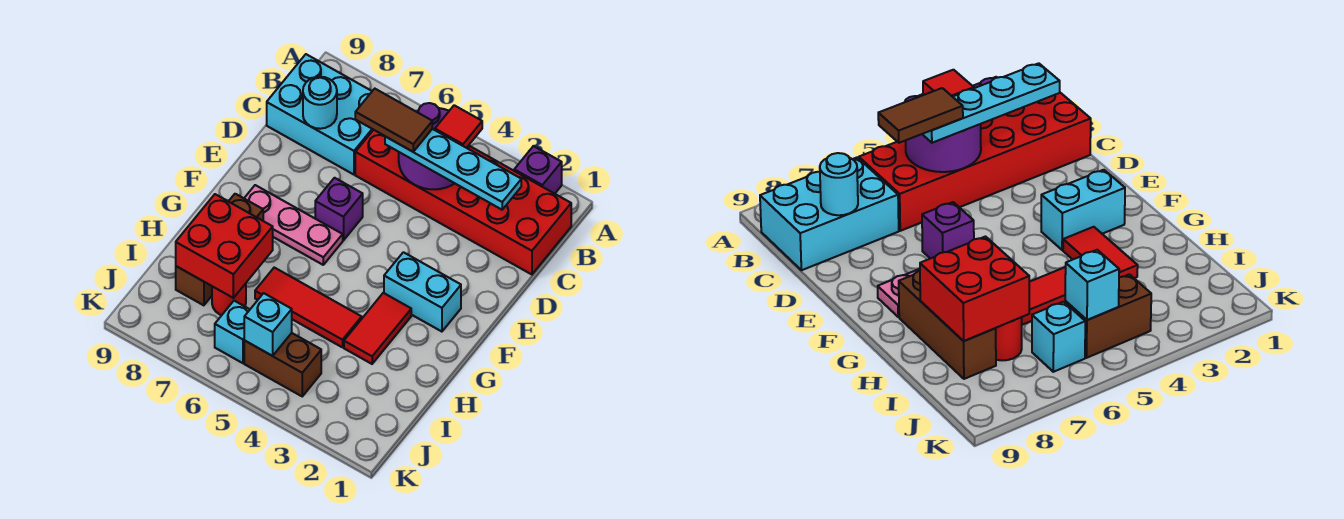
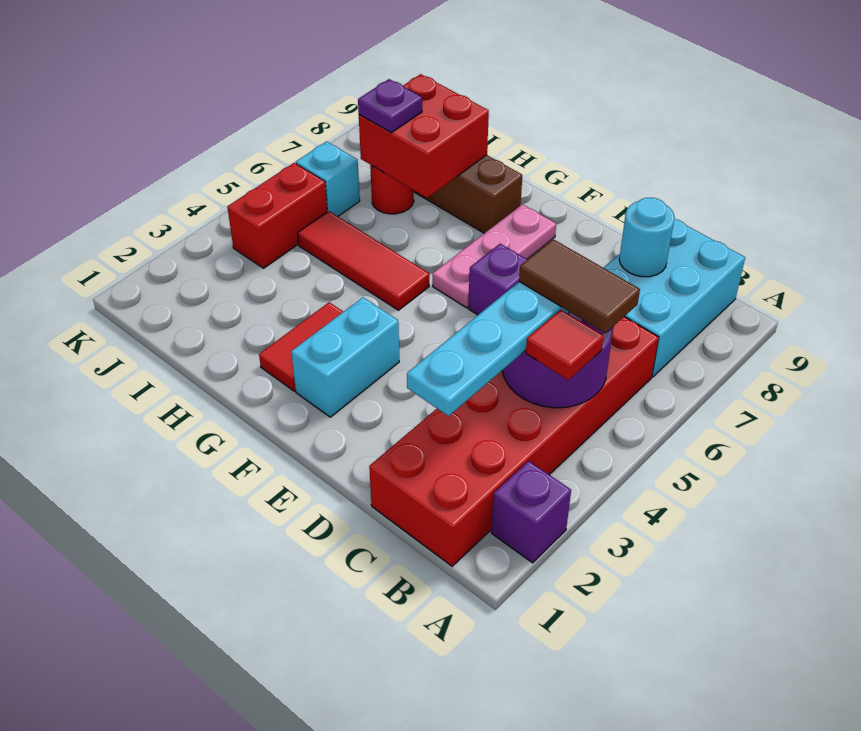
brown tile C5:C6 level 4 -> brown tile B5:C5 level 4
red tile G3:H3 level 1 -> red tile G2:G3 level 1
red tile H4:H6 level 1 -> red tile G5:I5 level 1
none -> purple plate I7 level 3
brown brick J4:J5 level 1 -> red brick J4:J5 level 1
cyan brick J5 level 2 -> none

